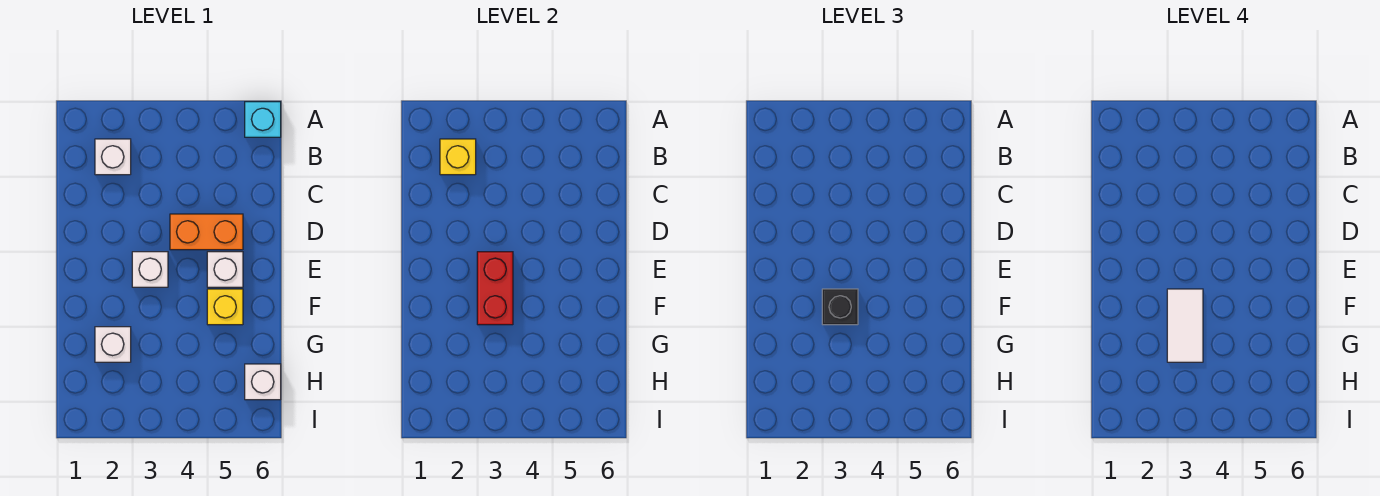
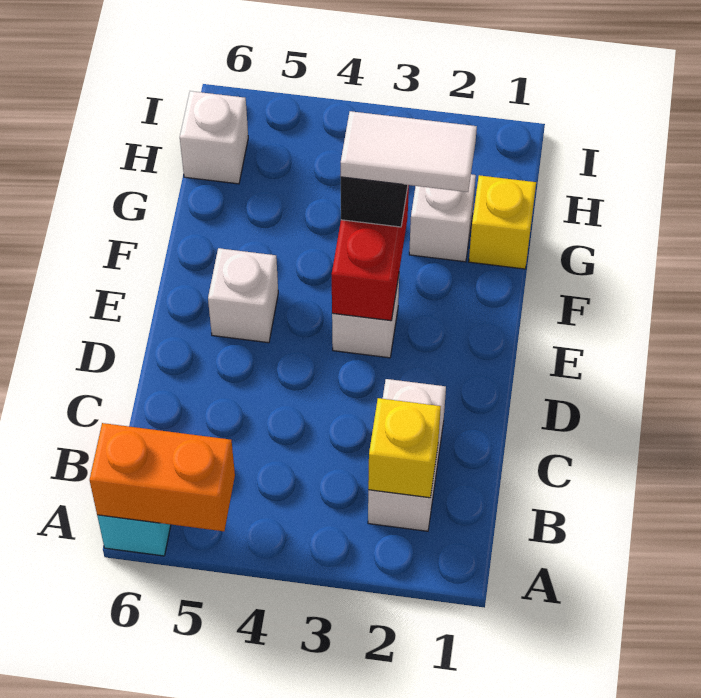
white brick B2 level 1 -> white brick B2:C2 level 1
orange brick D4:D5 level 1 -> orange brick A5:A6 level 2
white tile F3:G3 level 4 -> white tile F2:F3 level 4
yellow brick F5 level 1 -> yellow brick G1 level 1

